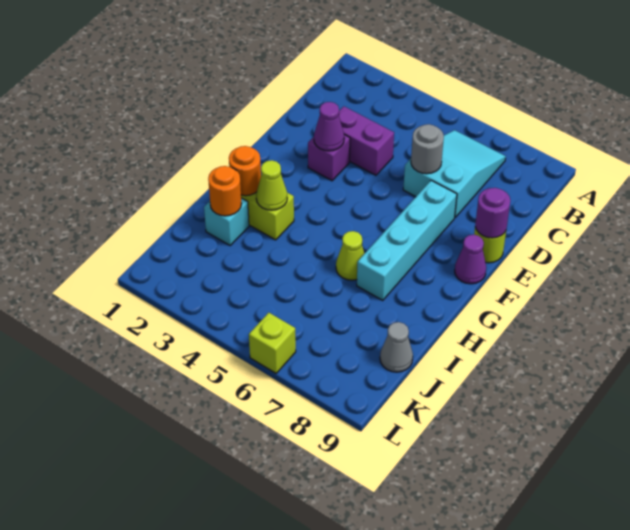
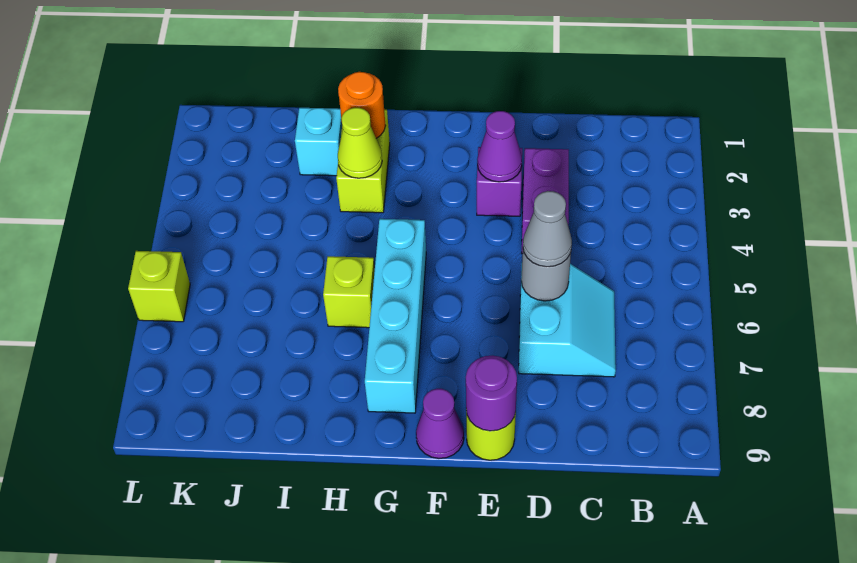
cyan slope B6:D7 level 1 top D -> cyan slope C6:D7 level 1 top D
cyan brick E7:H7 level 1 -> cyan brick G5:G8 level 1
lime cone H6 level 1 -> lime brick H6 level 1
orange round brick I2 level 2 -> none
grey cone J9 level 1 -> grey cone D6 level 3

